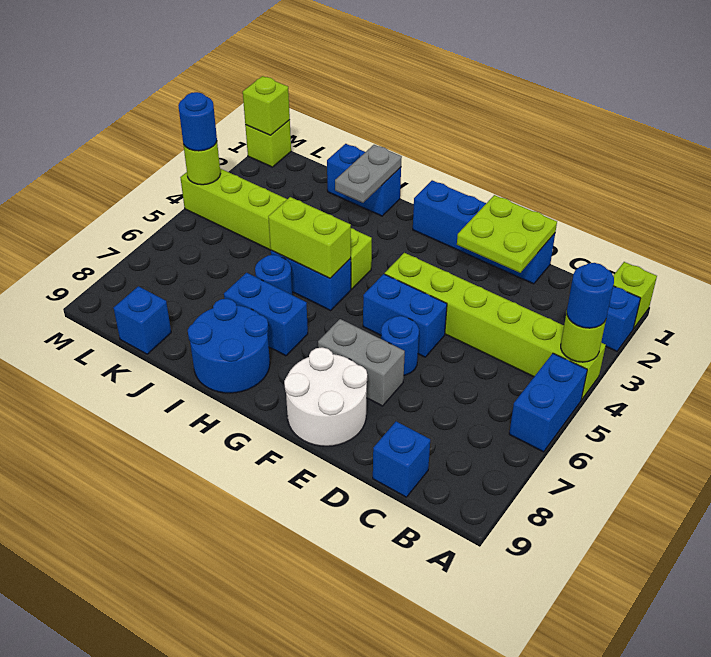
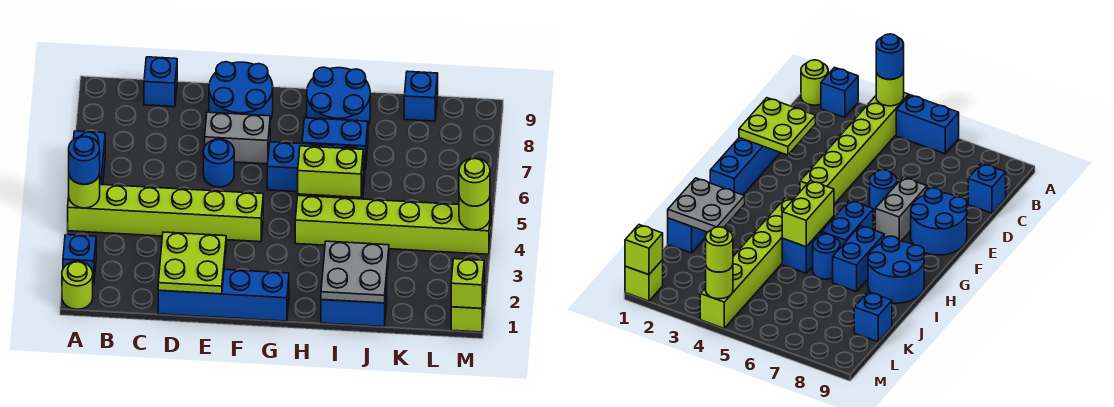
lime brick A1 level 1 -> lime round brick A1 level 1
blue brick E5:F5 level 1 -> blue brick G6:H6 level 1
white round brick E8:F9 level 1 -> blue round brick E8:F9 level 1
grey plate I1:I2 level 2 -> grey plate I1:J2 level 2
blue round brick M4 level 3 -> lime round brick M4 level 3

